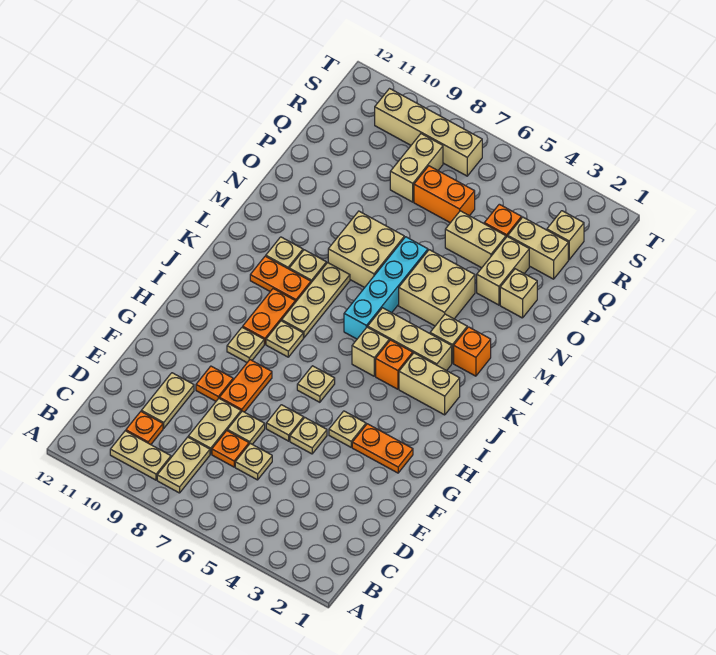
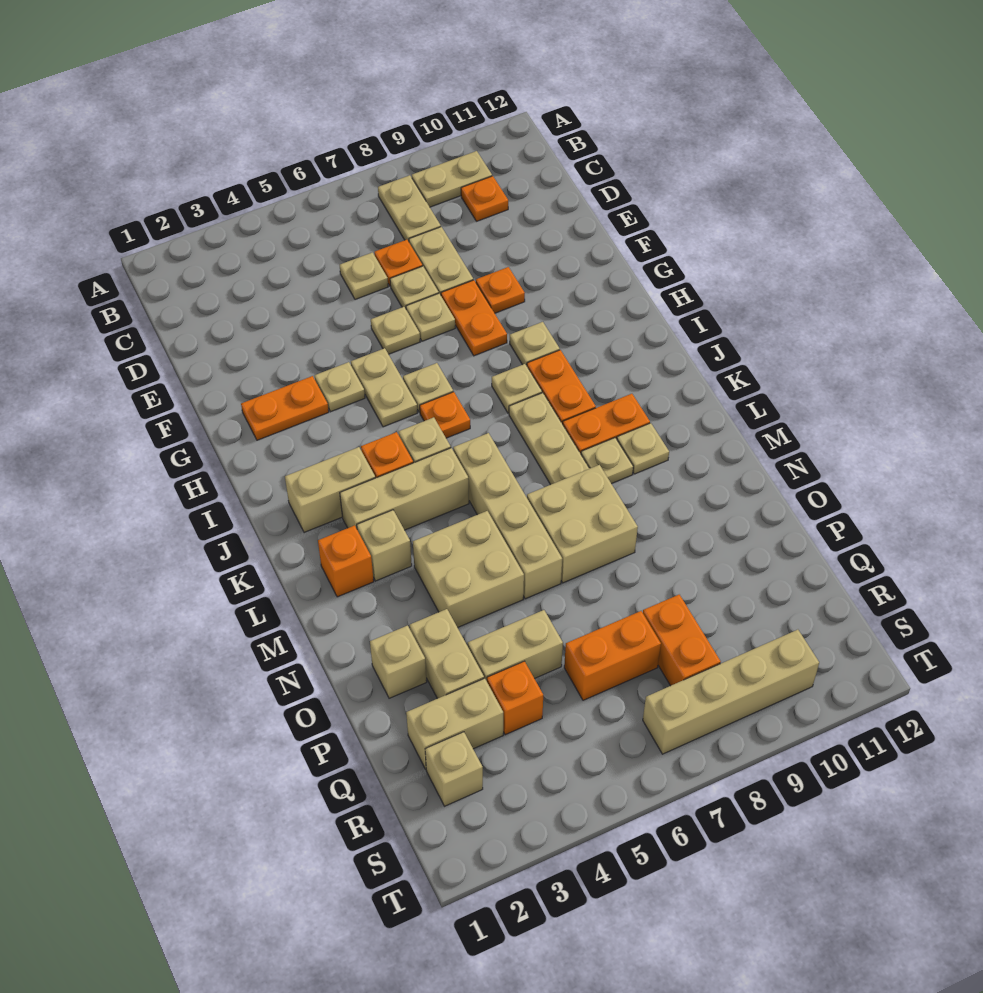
tan plate D10:E10 level 1 -> tan plate G5:H5 level 1
tan plate F5 level 1 -> tan plate F7 level 1
none -> orange plate I6 level 1
cyan brick K6:N6 level 1 -> tan brick K6:N6 level 1
tan brick Q8:R8 level 1 -> orange brick Q8:R8 level 1

